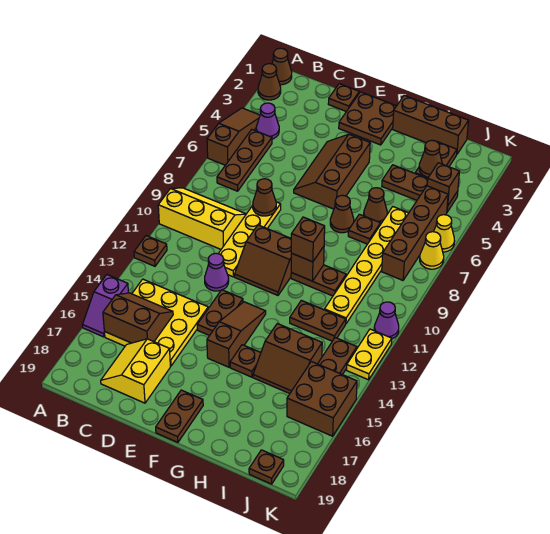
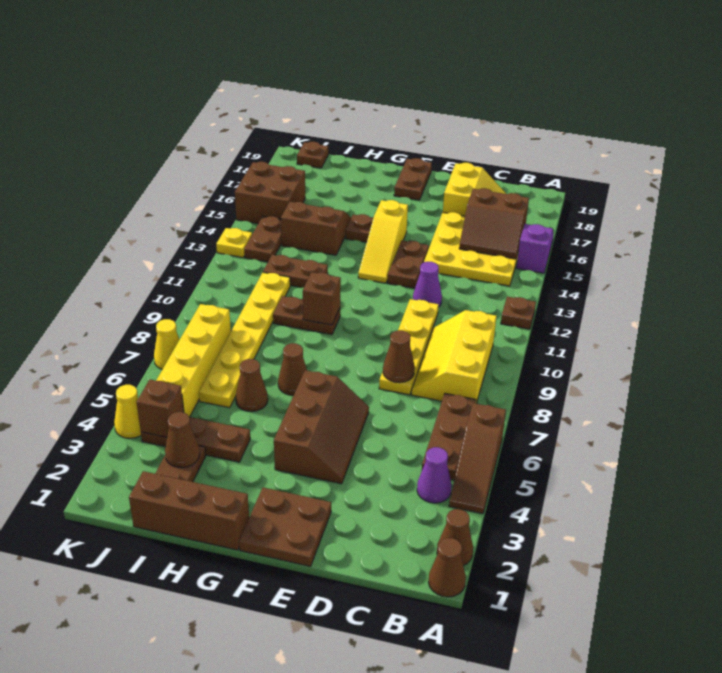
yellow slope A9:C10 level 1 top 10 -> yellow slope B8:C10 level 1 top B
brown plate D1 level 1 -> none
brown slope E10:F11 level 1 top 10 -> none
brown slope F13:F15 level 1 top 15 -> yellow slope F13:F15 level 1 top 15
brown brick G10 level 3 -> none
brown plate H7 level 1 -> none
brown brick J5:J8 level 1 -> yellow brick J5:J8 level 1
yellow cone K6 level 1 -> yellow cone K4 level 1
purple cone K11 level 1 -> none
yellow plate K12:K13 level 1 -> yellow plate K13 level 1

